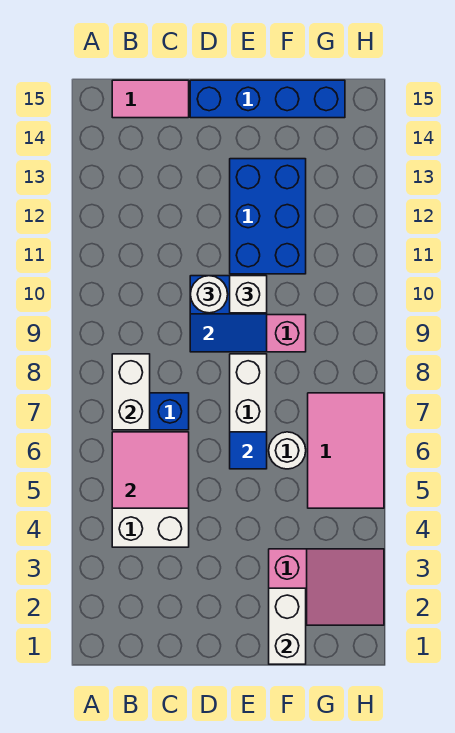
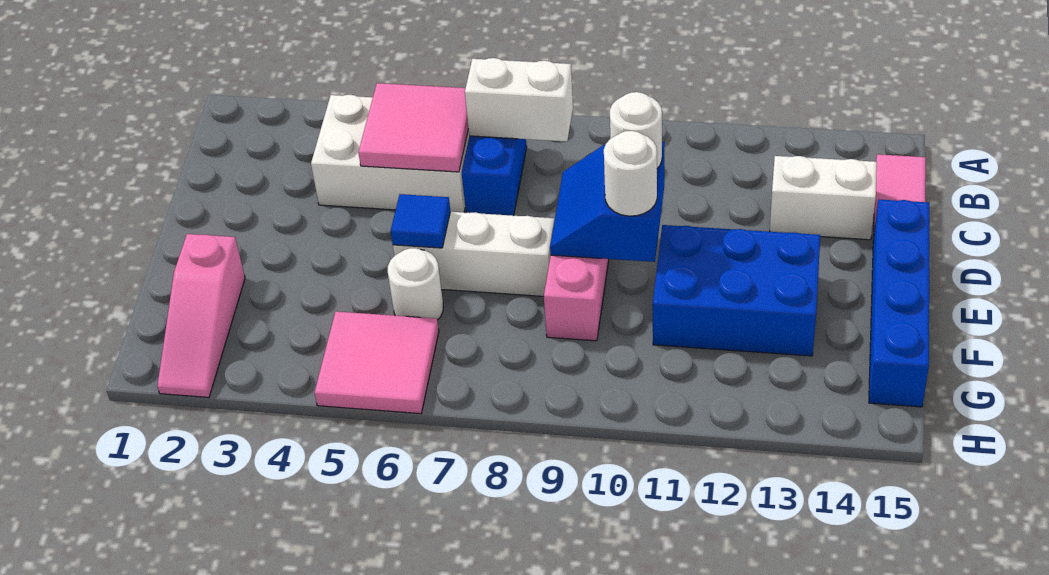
white brick E10 level 3 -> white round brick E10 level 3
white brick F1:F2 level 2 -> white brick C13:C14 level 1
pink slope F2:H3 level 1 top F -> pink slope F2:H2 level 1 top F
pink tile G5:H7 level 1 -> pink tile G5:H6 level 1

